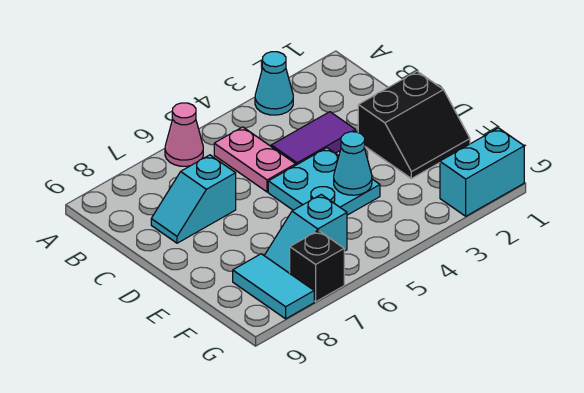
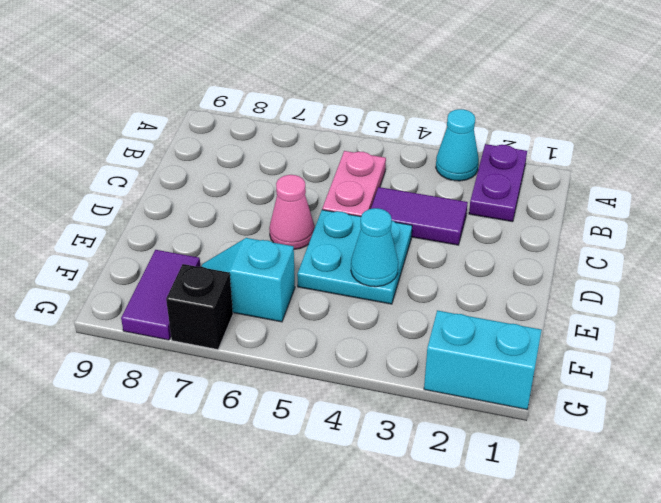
none -> purple plate A2:B2 level 1
pink cone A6 level 1 -> pink cone D6 level 1
cyan slope C7:C8 level 1 top 7 -> none
black slope D1:E2 level 1 top D -> none
cyan tile F8:G8 level 1 -> purple tile F8:G8 level 1

